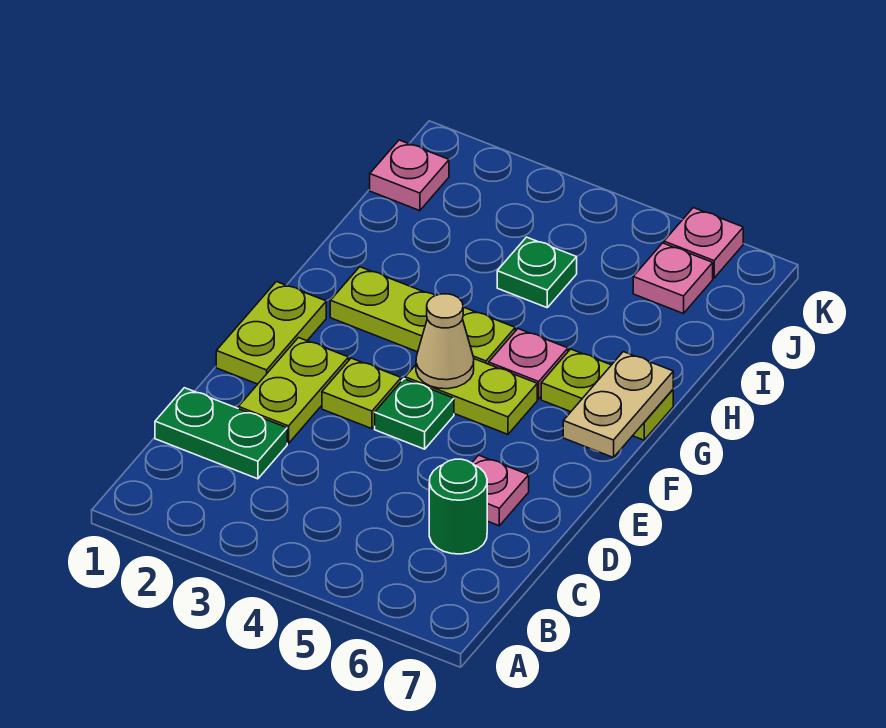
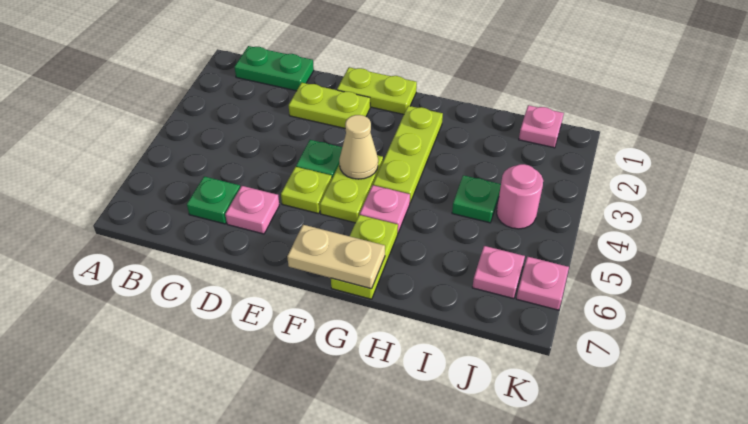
green plate C1:C2 level 1 -> green plate B1:C1 level 1
green round brick C6 level 1 -> green plate C6 level 1
lime plate E3 level 1 -> lime plate E5 level 1
none -> pink round brick J4 level 1

